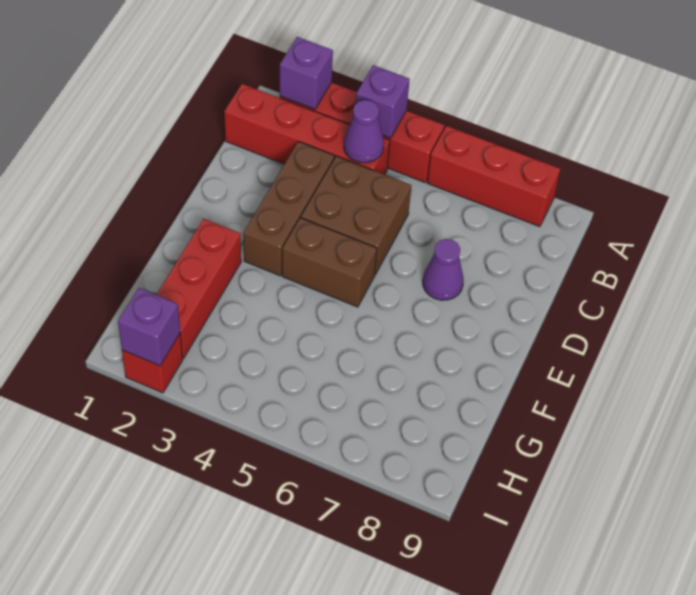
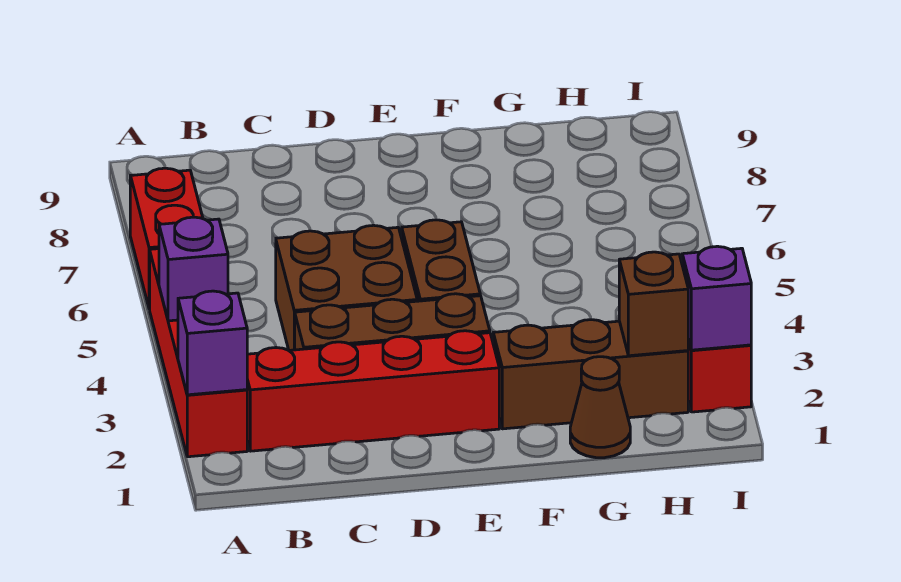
red brick A6:A8 level 1 -> red brick A6:A7 level 1
red brick B1:B4 level 1 -> red brick B2:E2 level 1
purple cone B4 level 2 -> none
purple cone D7 level 1 -> none
red brick F2:H2 level 1 -> brown brick F2:H2 level 1
none -> brown cone G1 level 1
none -> brown brick H2 level 2

